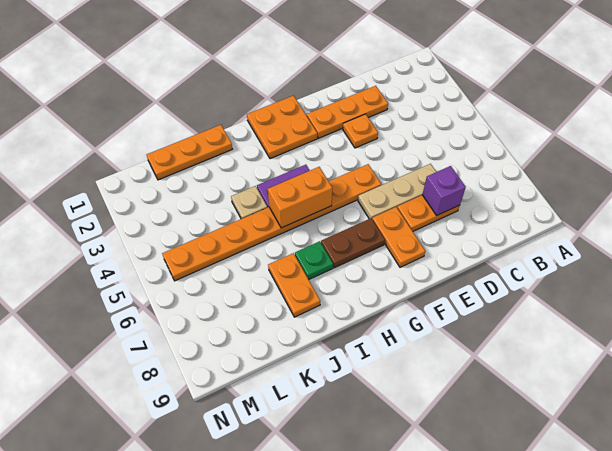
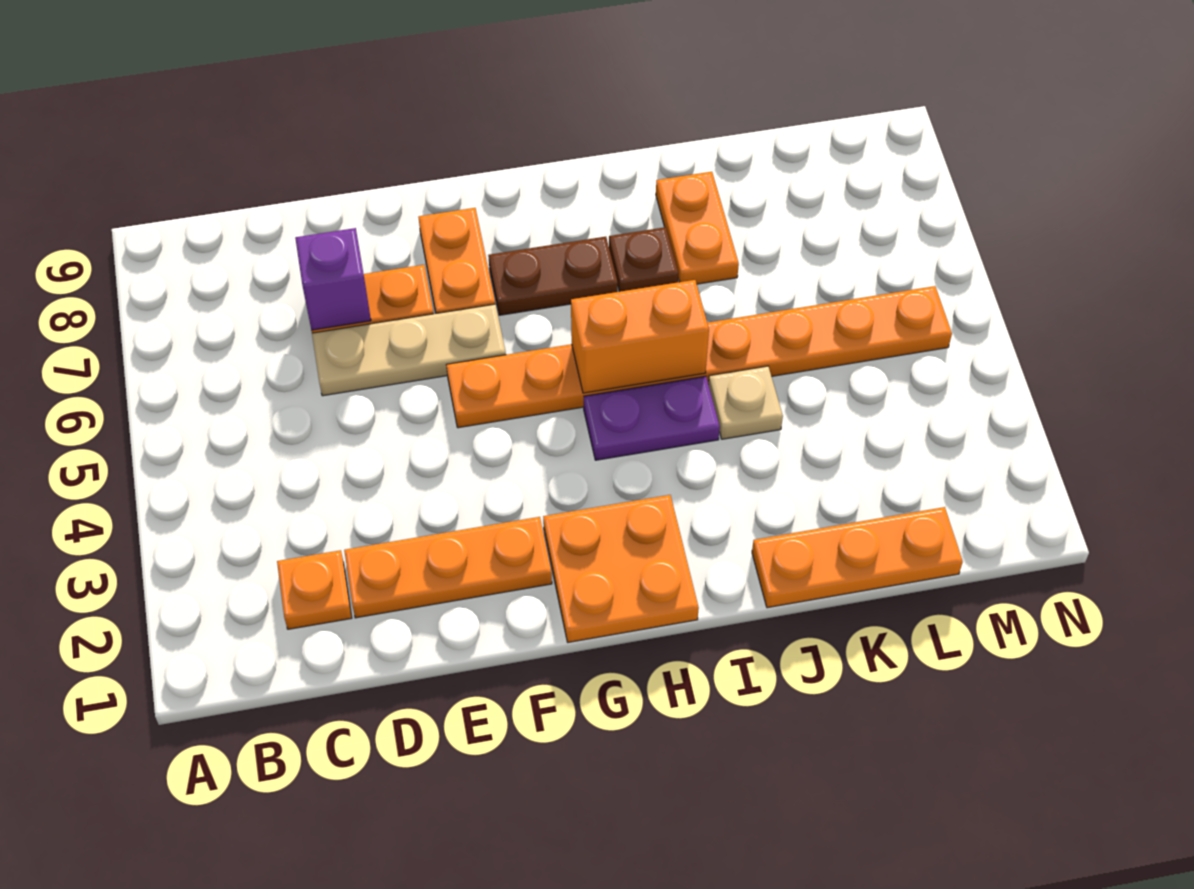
orange plate E3 level 1 -> orange plate C2 level 1
green plate I7 level 1 -> brown plate I7 level 1

